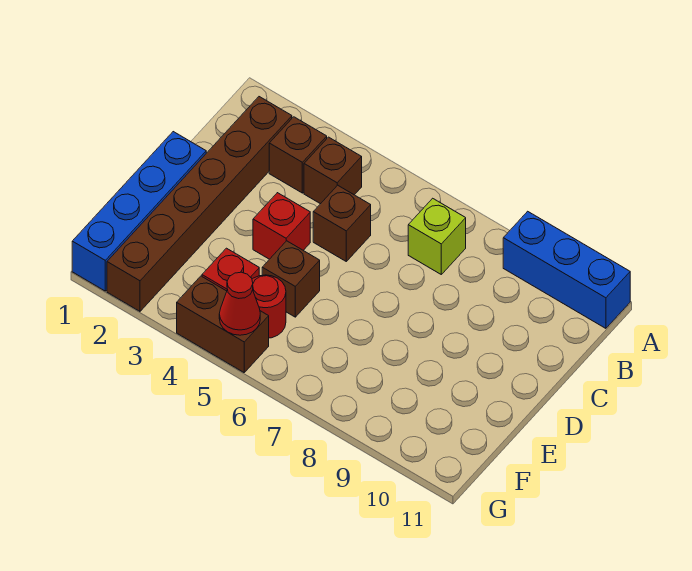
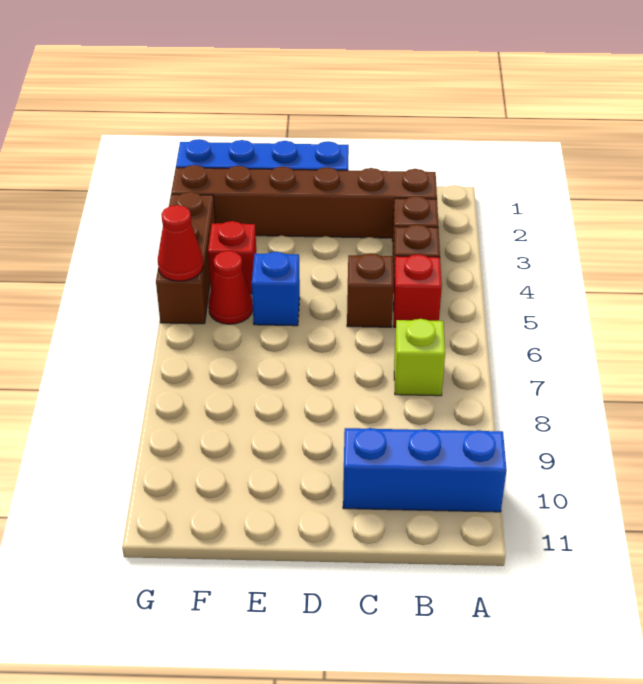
blue brick A9:A11 level 1 -> blue brick A10:C10 level 1
red brick D4 level 1 -> red brick B5 level 1
brown brick E5 level 1 -> blue brick E5 level 1
red round brick F5 level 1 -> red cone F5 level 1
brown brick G4:G5 level 1 -> brown brick G3:G5 level 1

